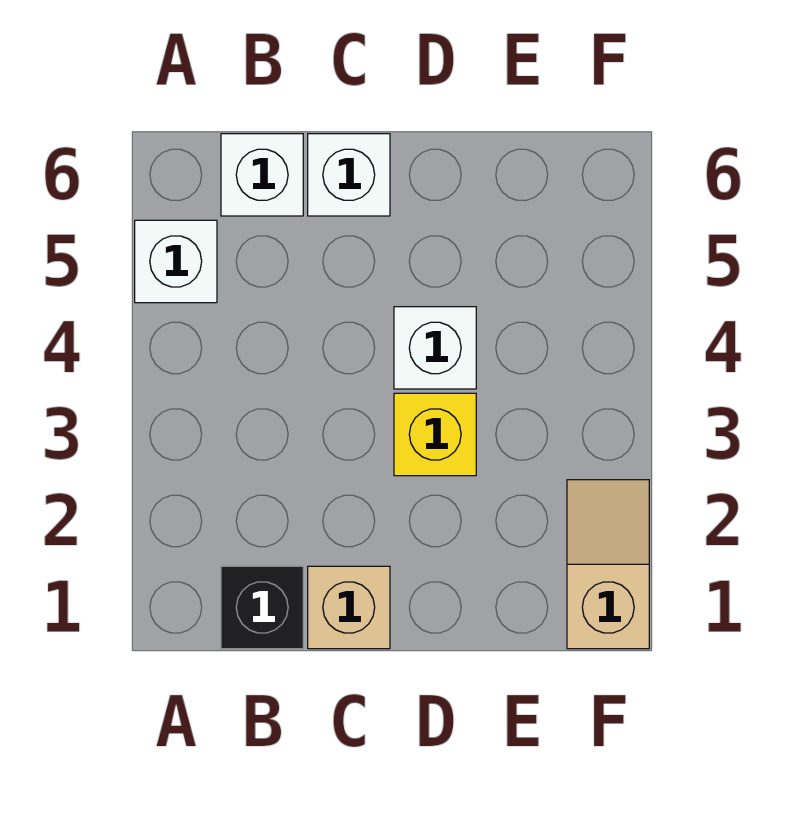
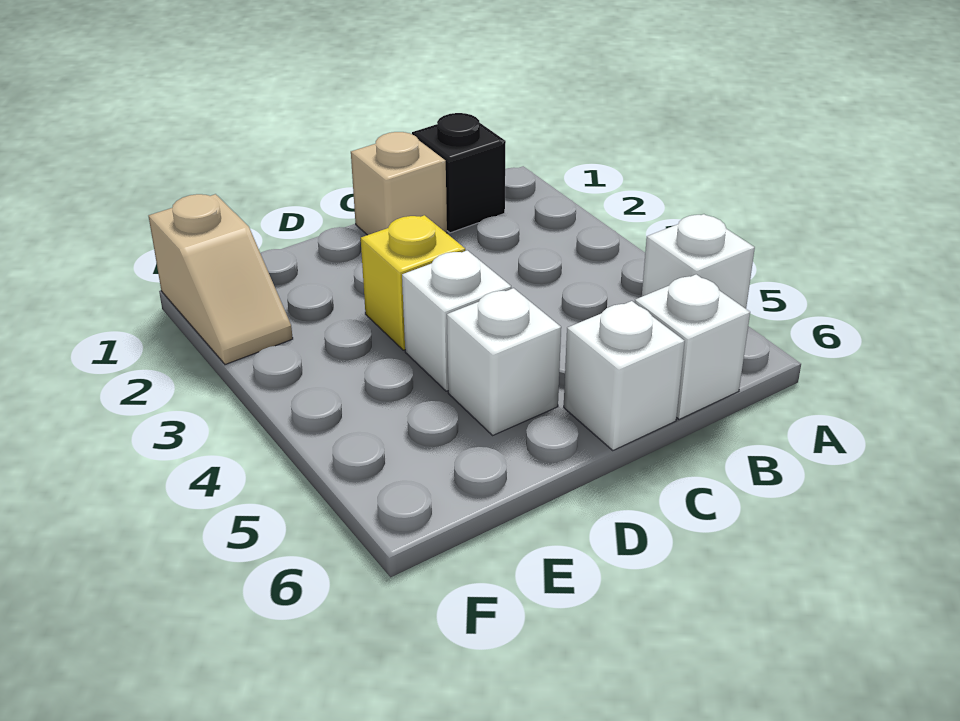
none -> white brick D5 level 1

